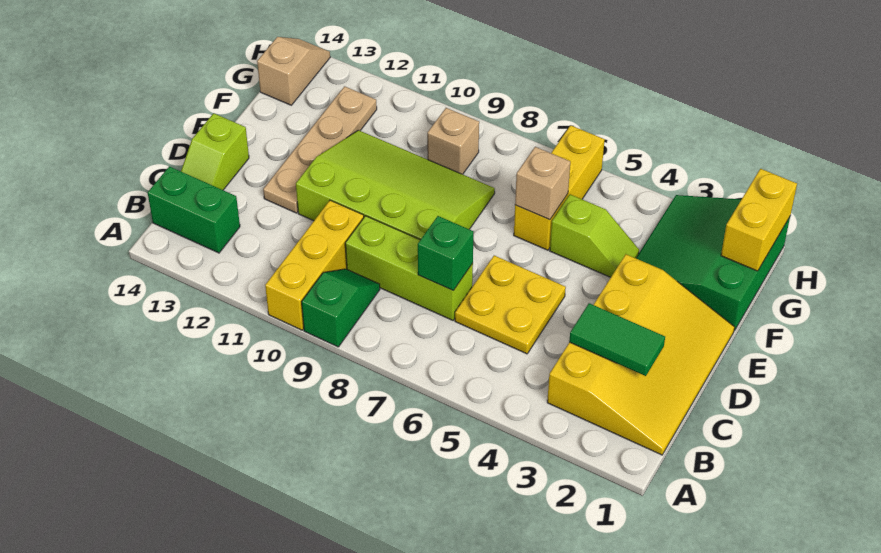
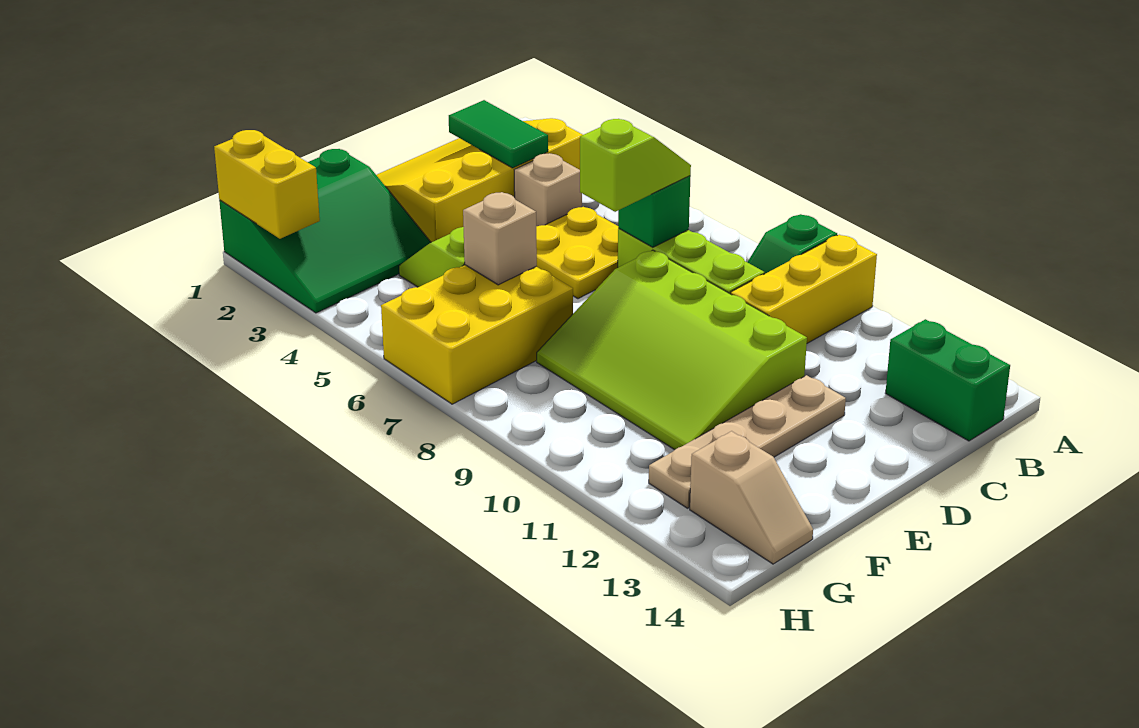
lime slope C14:D14 level 1 top D -> lime slope C7:D7 level 3 top D
yellow brick F6:H6 level 1 -> yellow brick F6:H7 level 1
yellow brick G1:H1 level 2 -> yellow brick H1:H2 level 2
tan brick G9 level 1 -> tan brick C4 level 1
tan slope G14:H14 level 1 top G -> tan slope G13:G14 level 1 top 13

